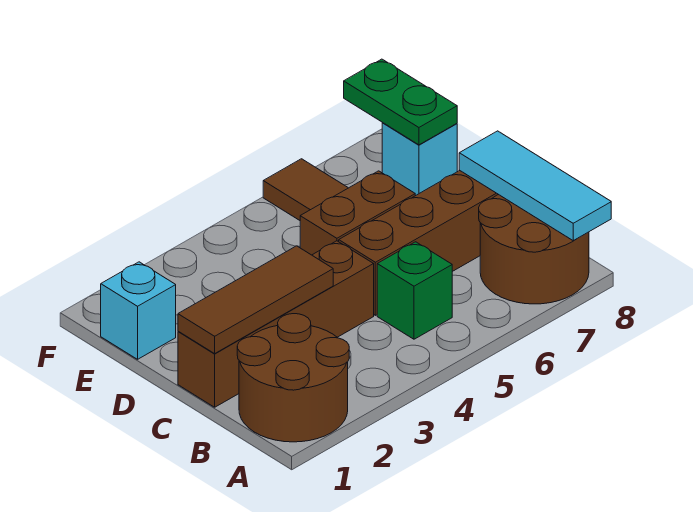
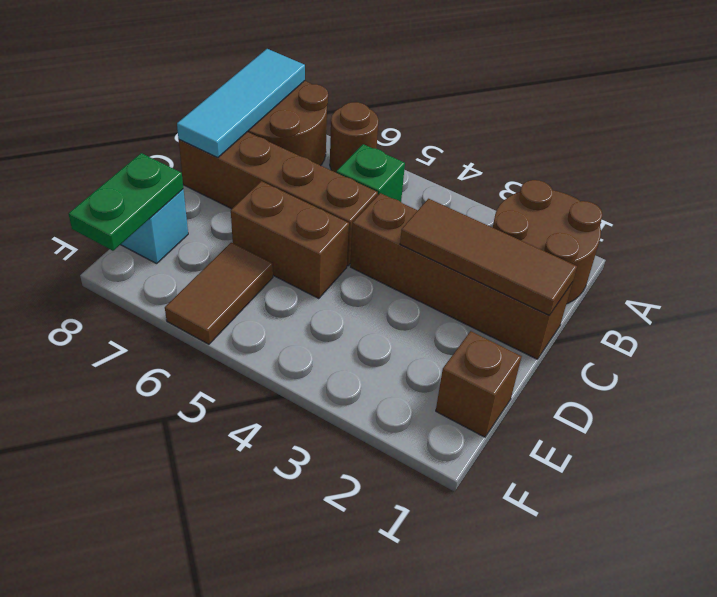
none -> brown round brick A6 level 1
cyan brick E1 level 1 -> brown brick E1 level 1

